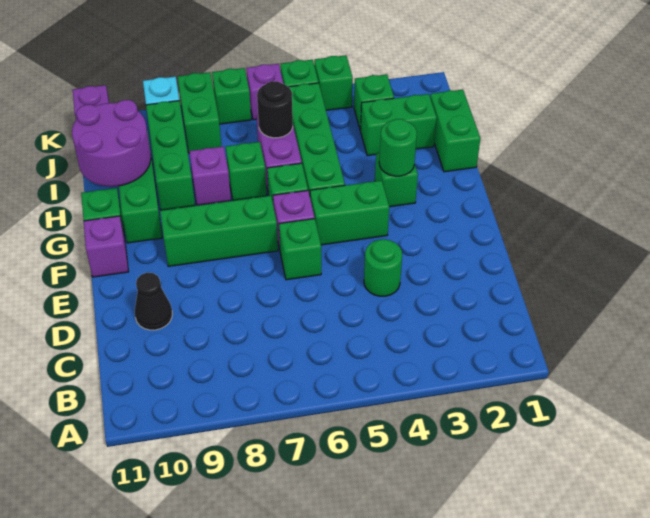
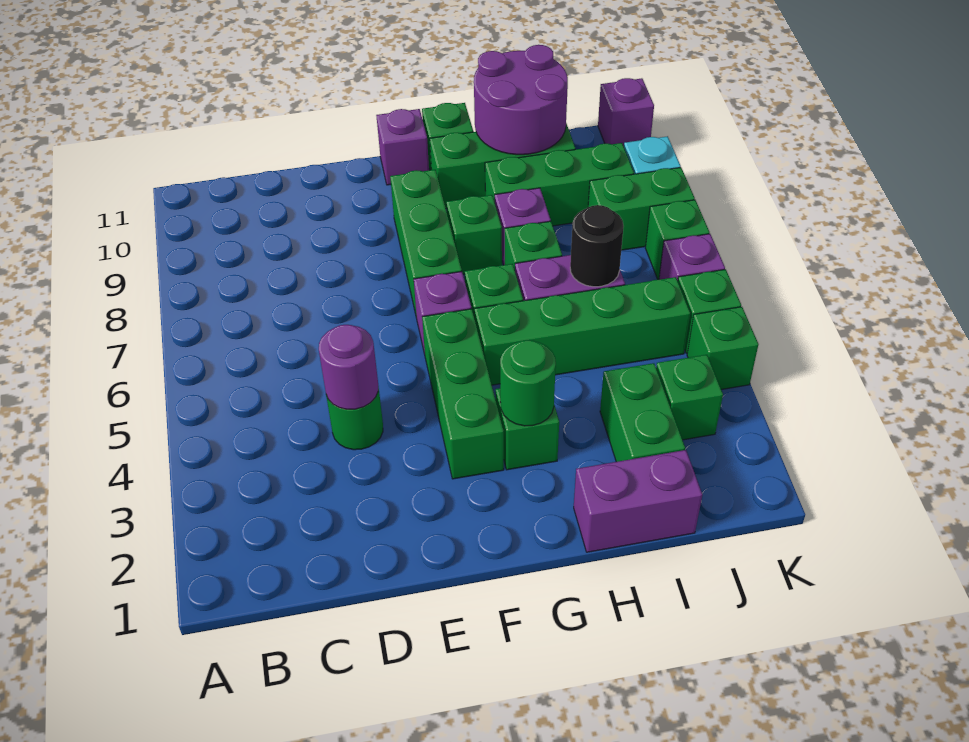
none -> purple round brick D4 level 2
black cone D10 level 1 -> none
green brick E6 level 1 -> green brick G8 level 1
green brick F4:F5 level 1 -> green brick F3:F5 level 1
green brick H1:I1 level 1 -> purple brick H1:I1 level 1

